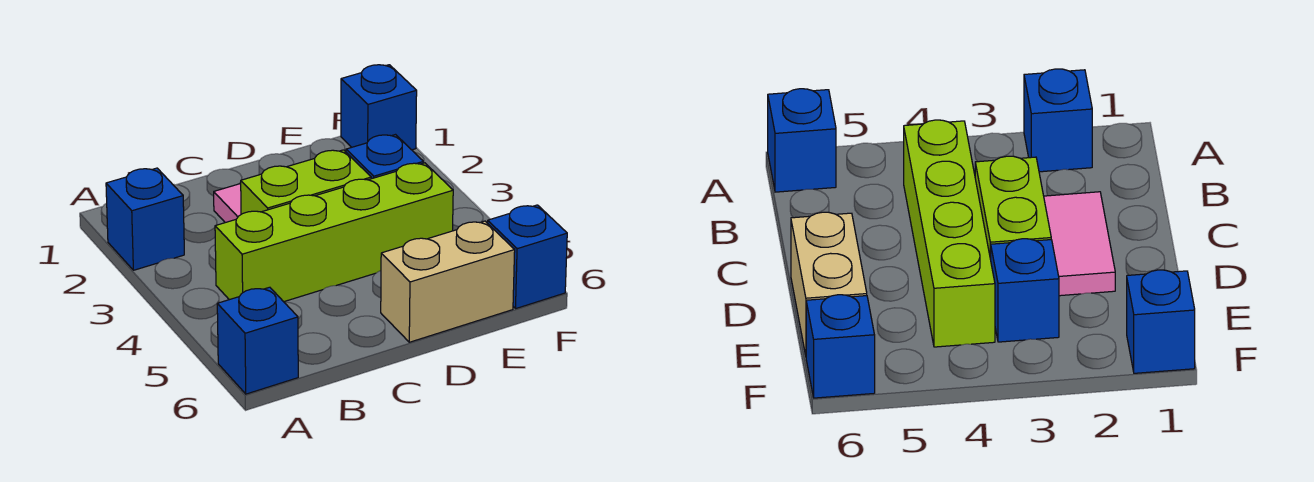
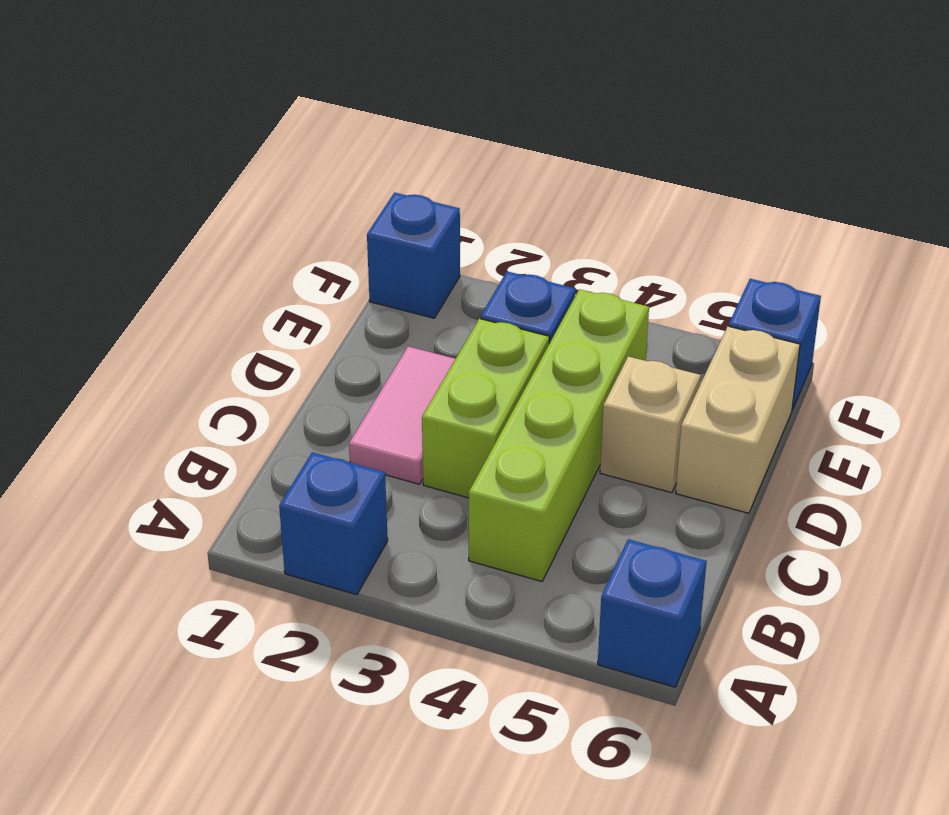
none -> tan brick D5 level 1

